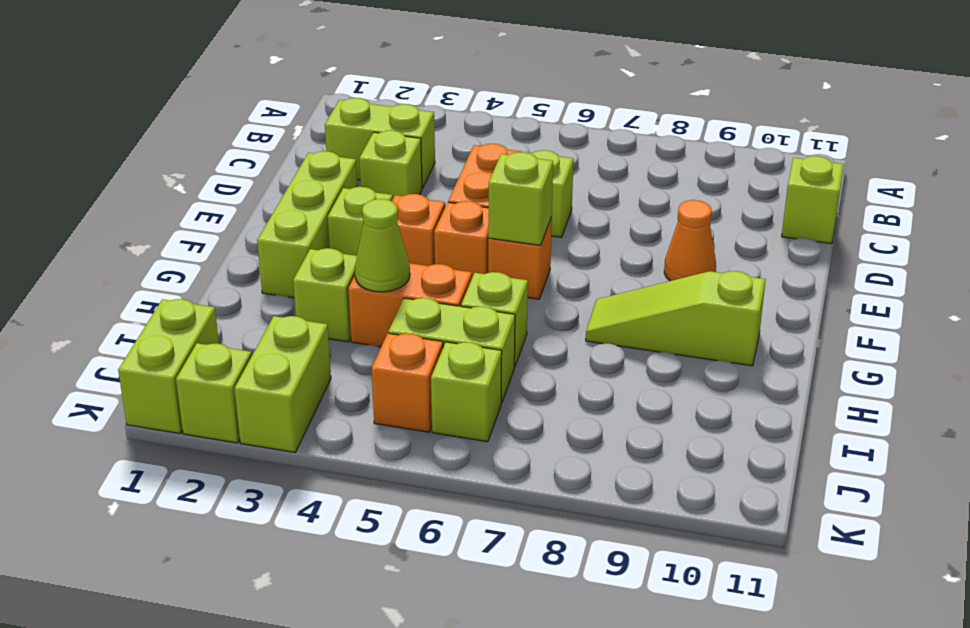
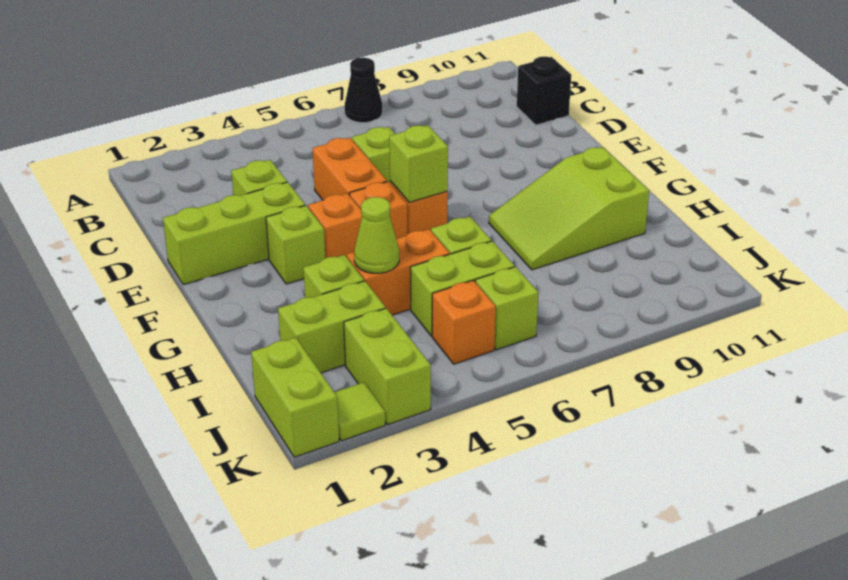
none -> black cone A7 level 1
lime brick C2:C3 level 1 -> lime brick I2:I3 level 1
lime brick C11 level 1 -> black brick C11 level 1
lime brick E2:G2 level 1 -> lime brick E1:E3 level 1
orange cone E9 level 1 -> none
lime slope G8:G10 level 1 top 10 -> lime slope G8:H10 level 1 top 10
lime brick K2 level 1 -> lime tile K2 level 1

